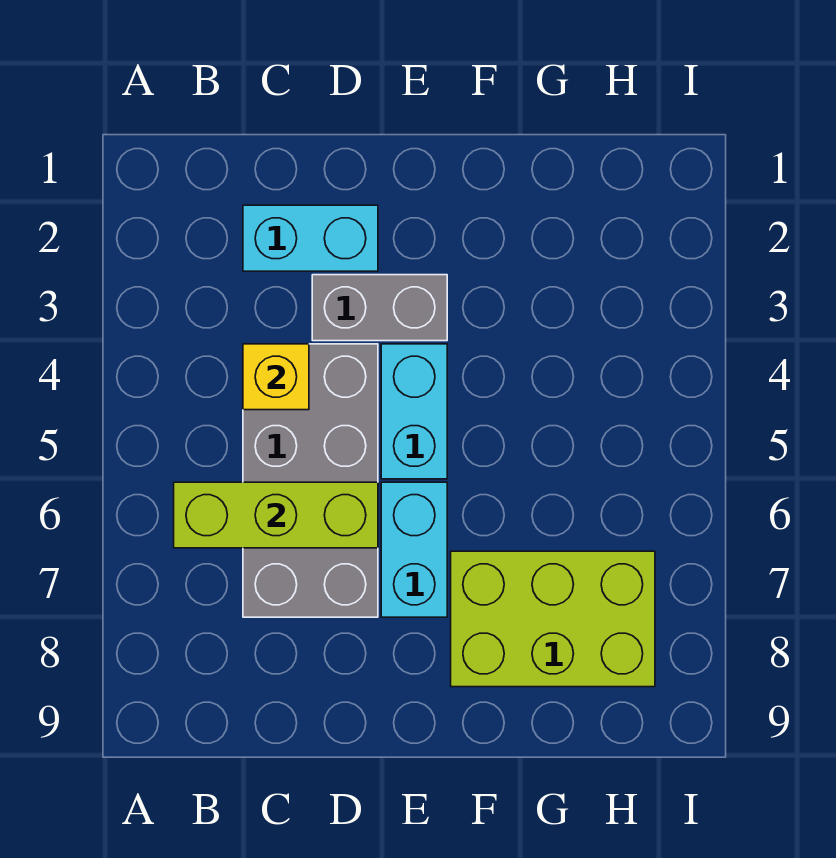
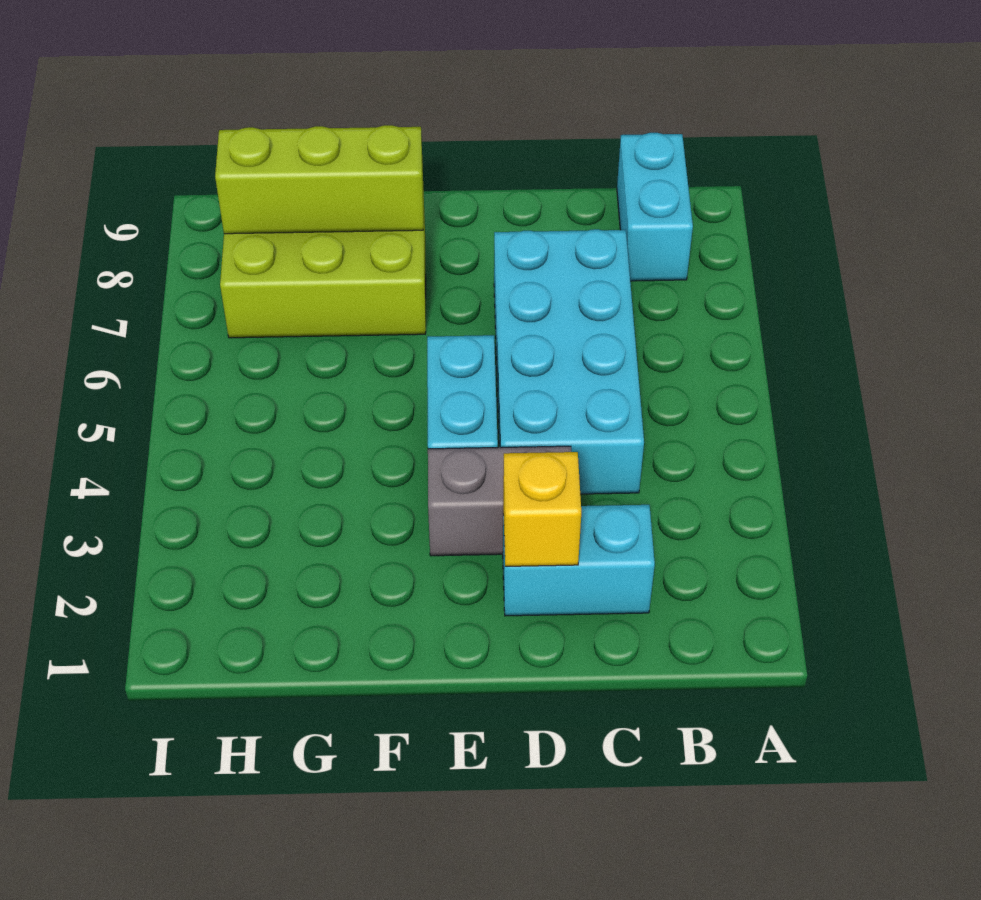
lime brick B6:D6 level 2 -> lime brick F8:H8 level 2
grey brick C4:D7 level 1 -> cyan brick C4:D7 level 1
yellow brick C4 level 2 -> yellow brick D2 level 2
cyan brick E6:E7 level 1 -> cyan brick B8:B9 level 1

